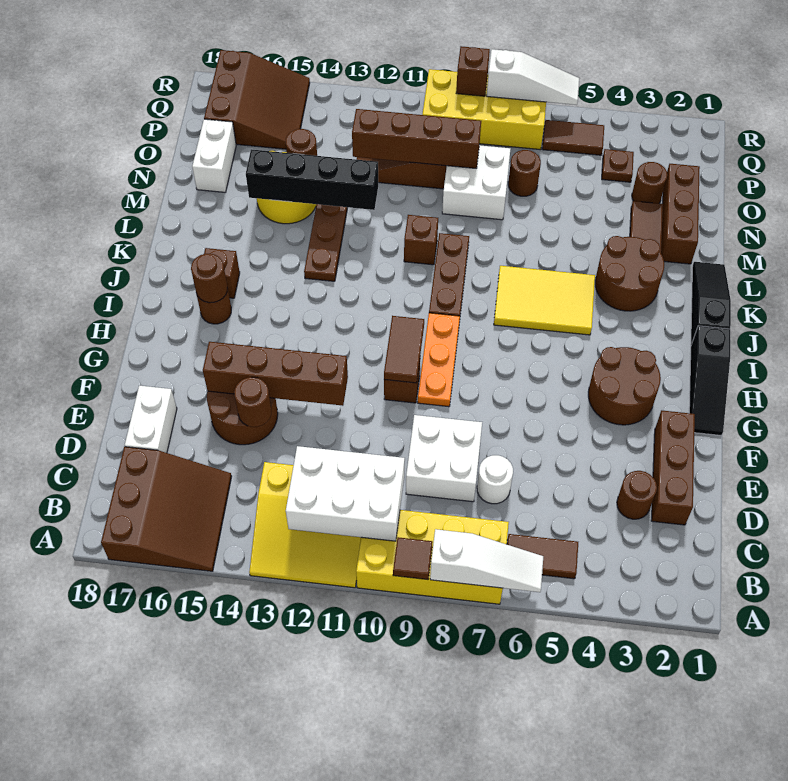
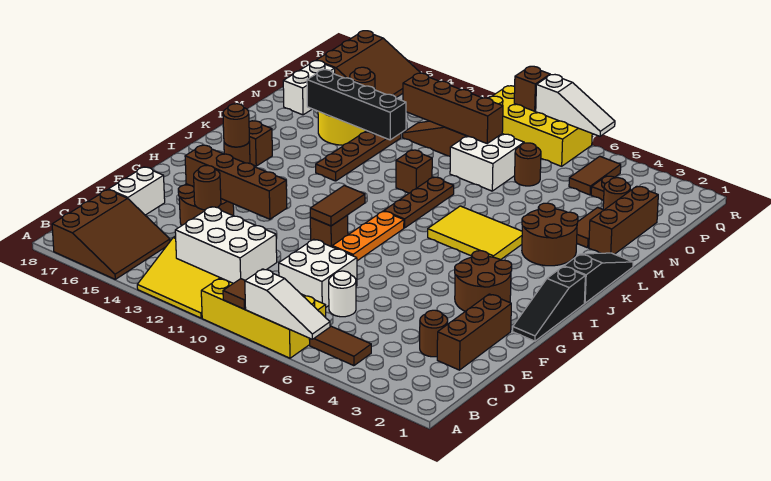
brown tile Q5:Q6 level 1 -> brown tile P5:Q5 level 1

